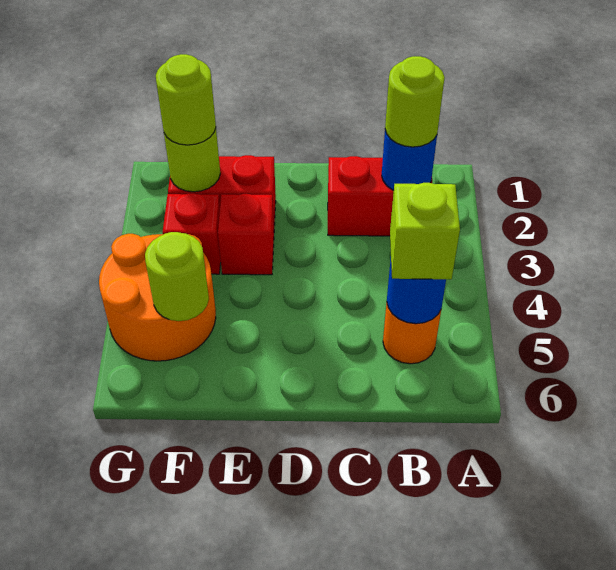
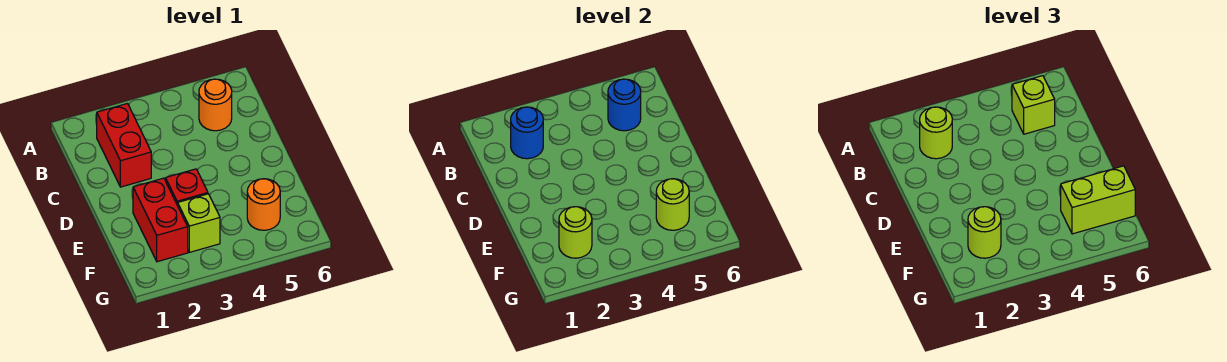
red brick F3 level 1 -> lime brick F3 level 1
orange round brick F4:G5 level 1 -> orange round brick F5 level 1
none -> lime brick F5:F6 level 3

